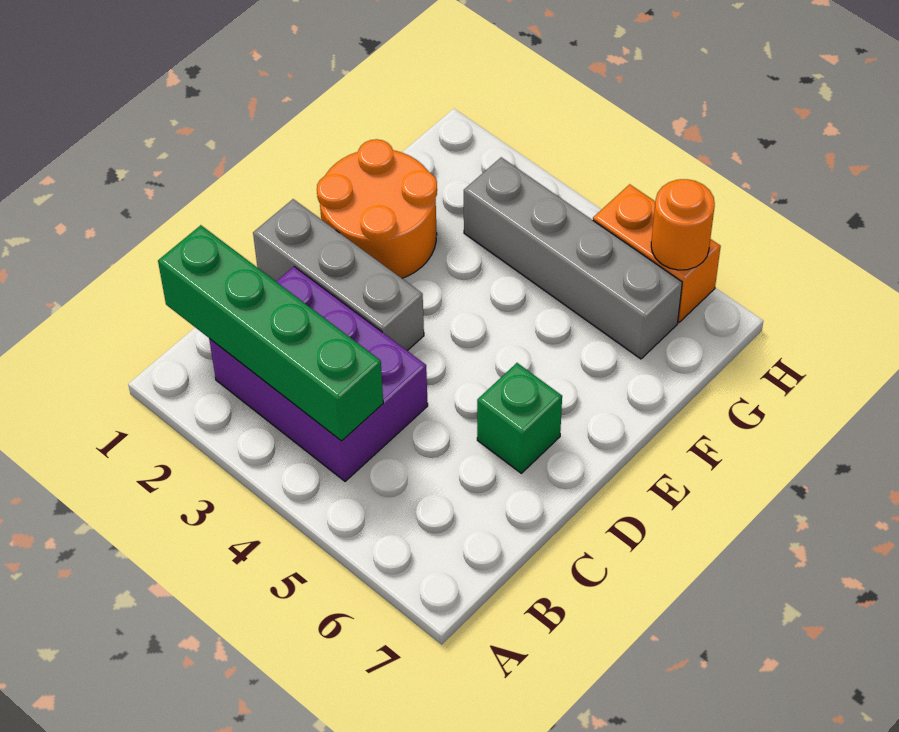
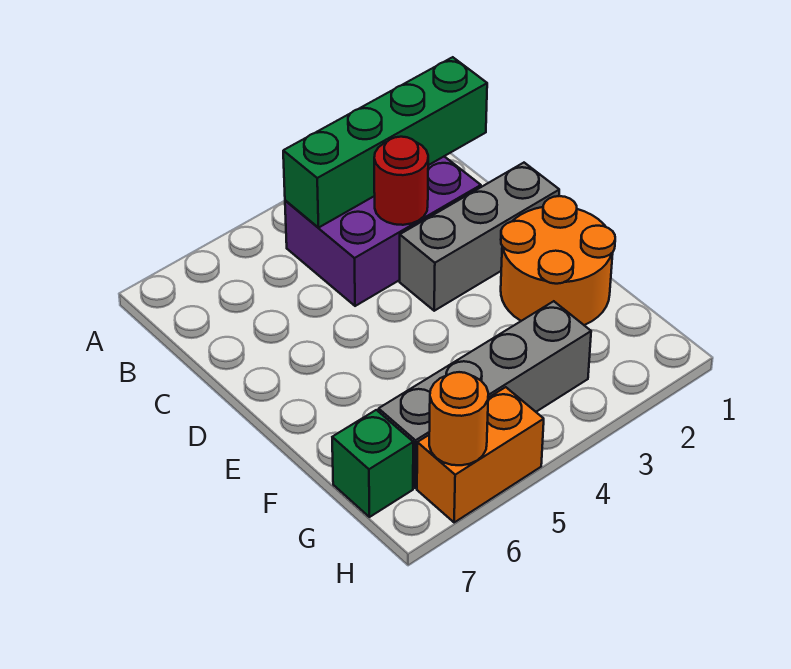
none -> red round brick C3 level 2
green brick D6 level 1 -> green brick G7 level 1

